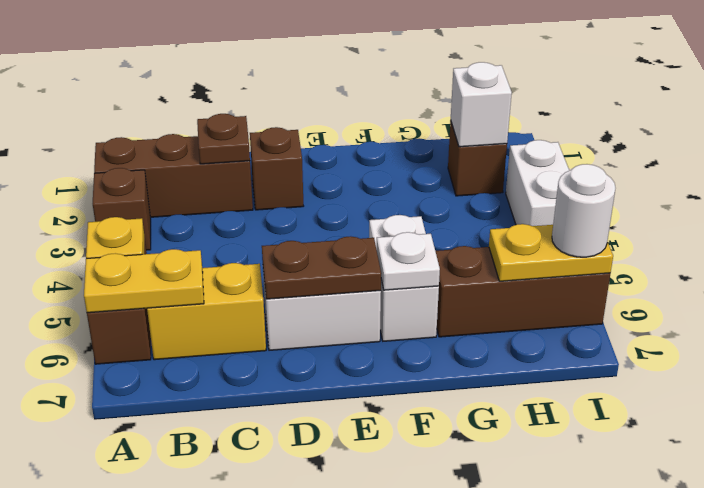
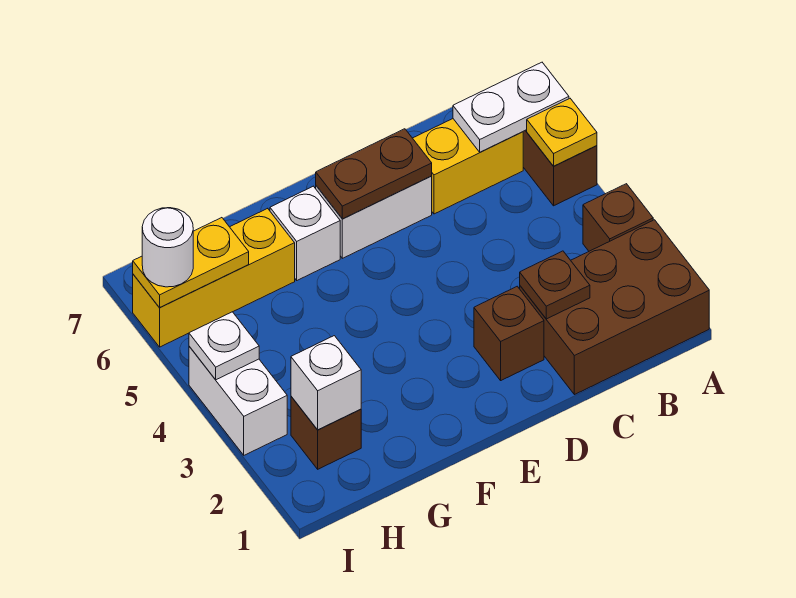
brown brick A2:C2 level 1 -> brown brick A1:C2 level 1
yellow plate A6:B6 level 2 -> white plate A6:B6 level 2
white brick F5:F6 level 1 -> white brick F6 level 1
white plate F6 level 2 -> white plate I4 level 2
brown brick G6:I6 level 1 -> yellow brick G6:I6 level 1

